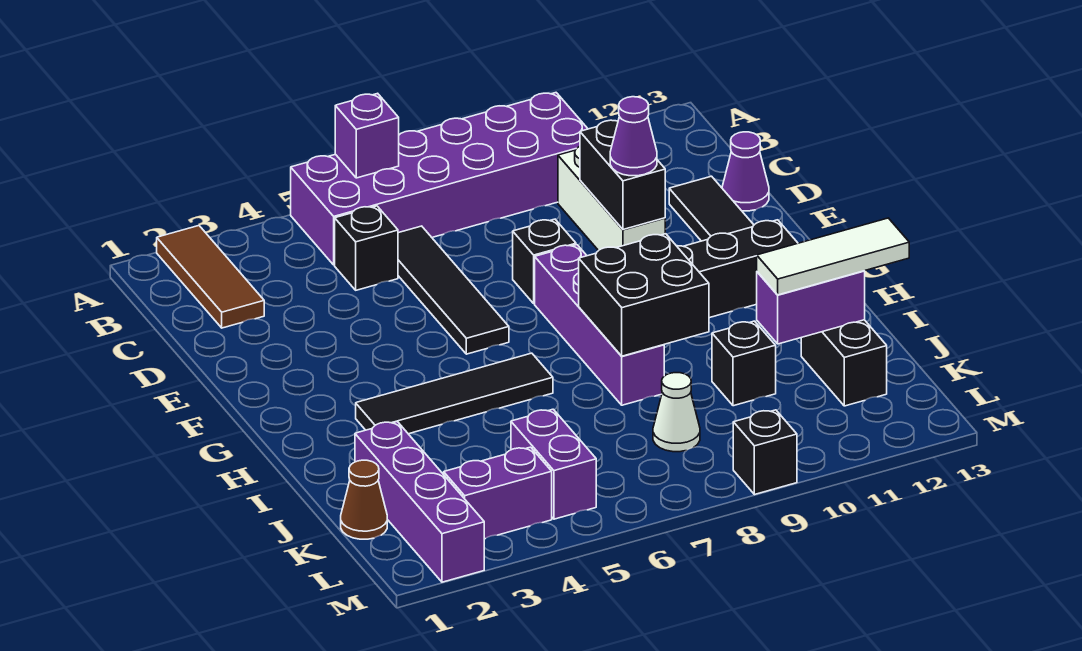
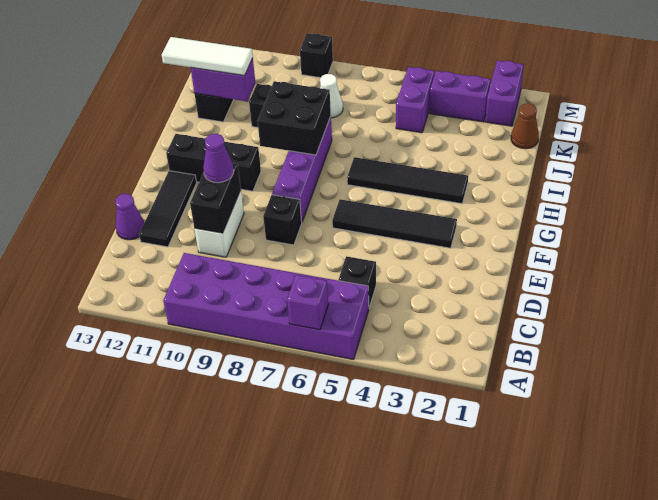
brown tile A2:C2 level 1 -> none
black tile C6:F6 level 1 -> black tile F3:F6 level 1
white brick C10:E10 level 1 -> white brick D10:E10 level 1
purple brick J2:M2 level 1 -> purple brick L2:M2 level 1

